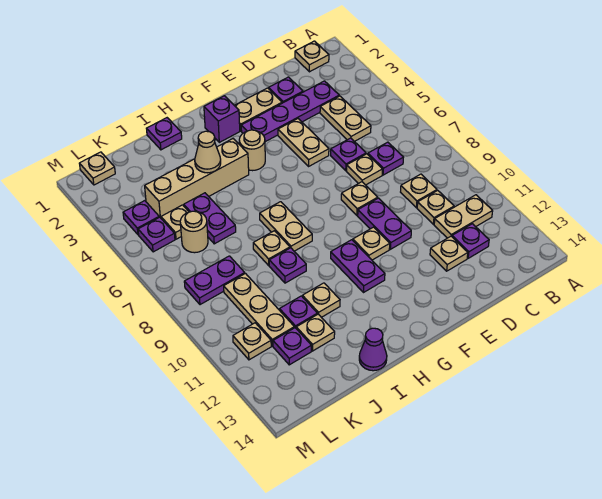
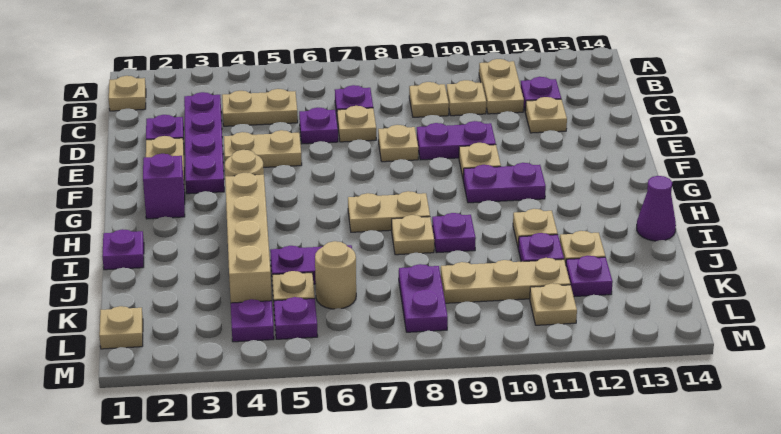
tan cone I4 level 2 -> none

